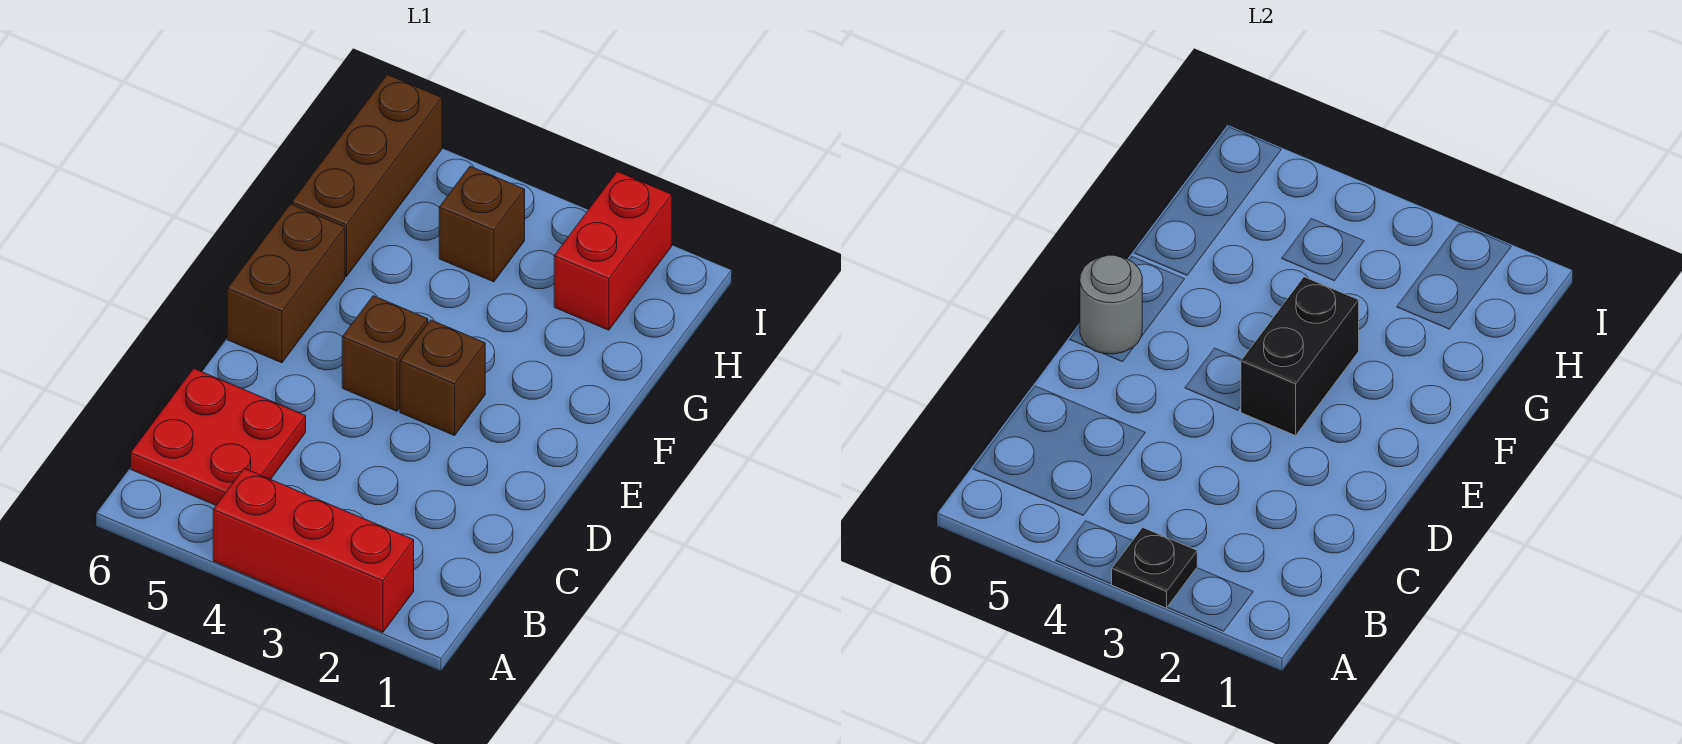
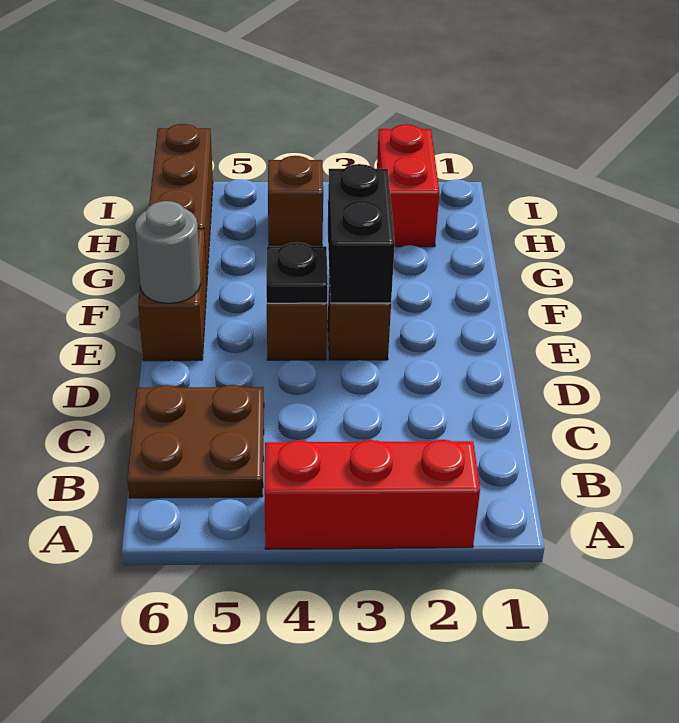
black plate A3 level 2 -> black plate E4 level 2
red plate B5:C6 level 1 -> brown plate B5:C6 level 1

